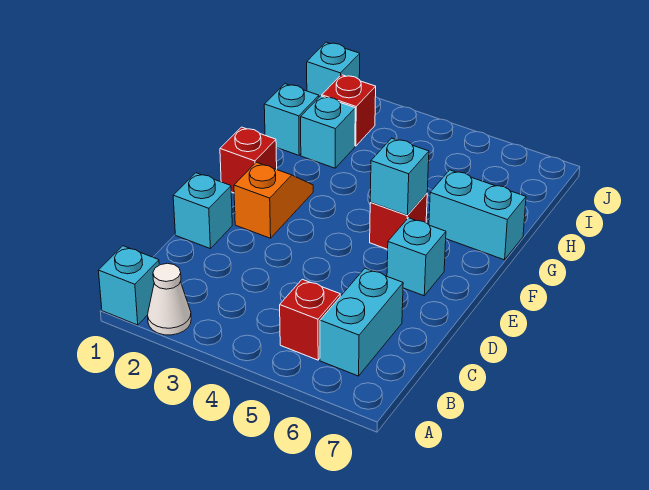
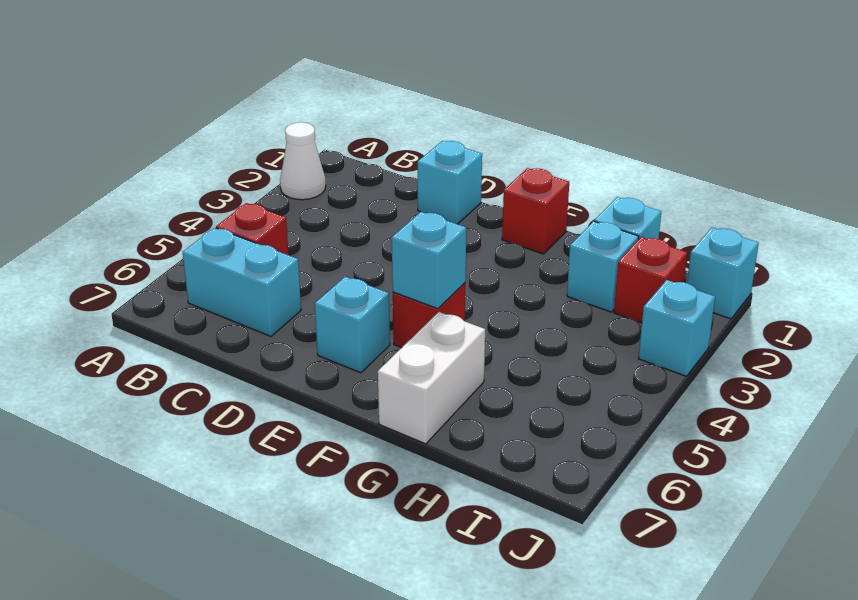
cyan brick A1 level 1 -> cyan brick J3 level 1
orange slope E2:F2 level 1 top E -> none
cyan brick G6:G7 level 1 -> white brick G6:G7 level 1

